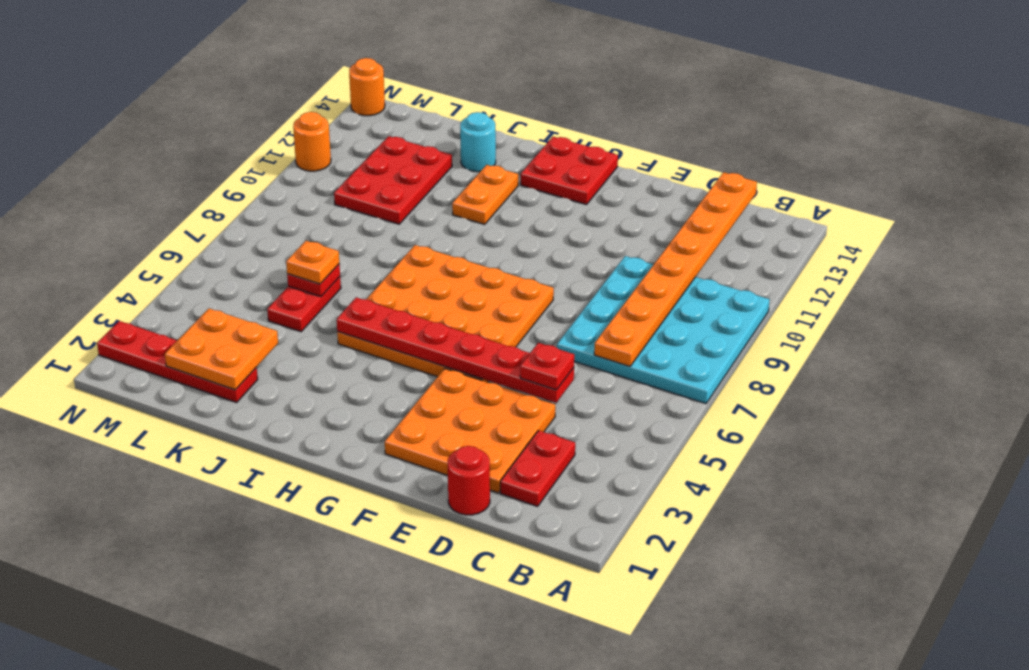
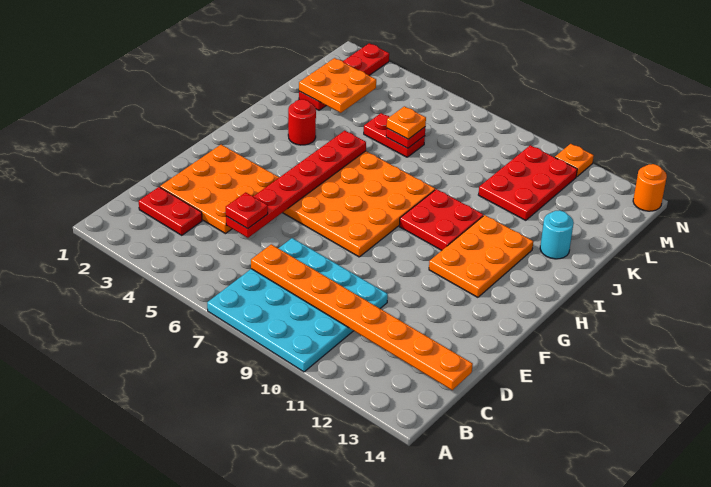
red round brick D1 level 1 -> red round brick I3 level 1
red plate G13:H14 level 1 -> red plate H9:I10 level 1
orange plate I11:I12 level 1 -> orange plate G11:I12 level 1
red plate K10:L12 level 1 -> red plate K10:M11 level 1
orange round brick N11 level 1 -> orange plate N11 level 1

